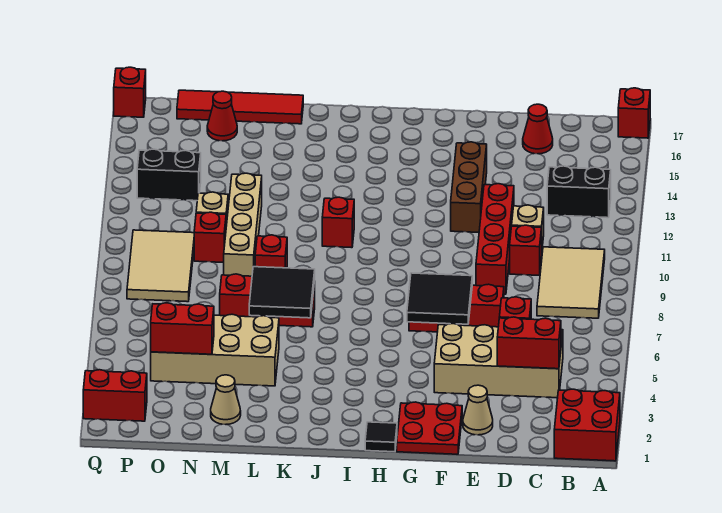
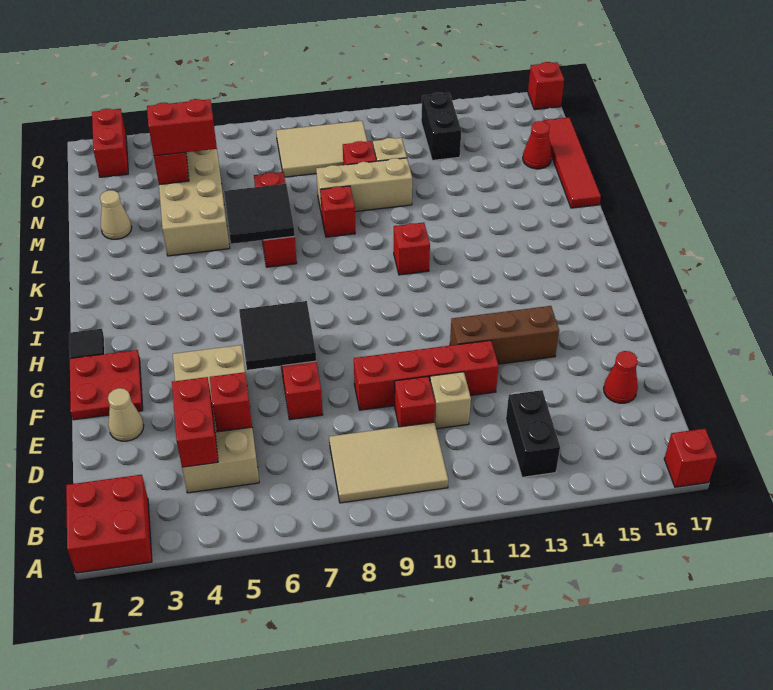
tan brick M9:M12 level 1 -> tan brick M9:M11 level 1
none -> red brick N4:N5 level 3

